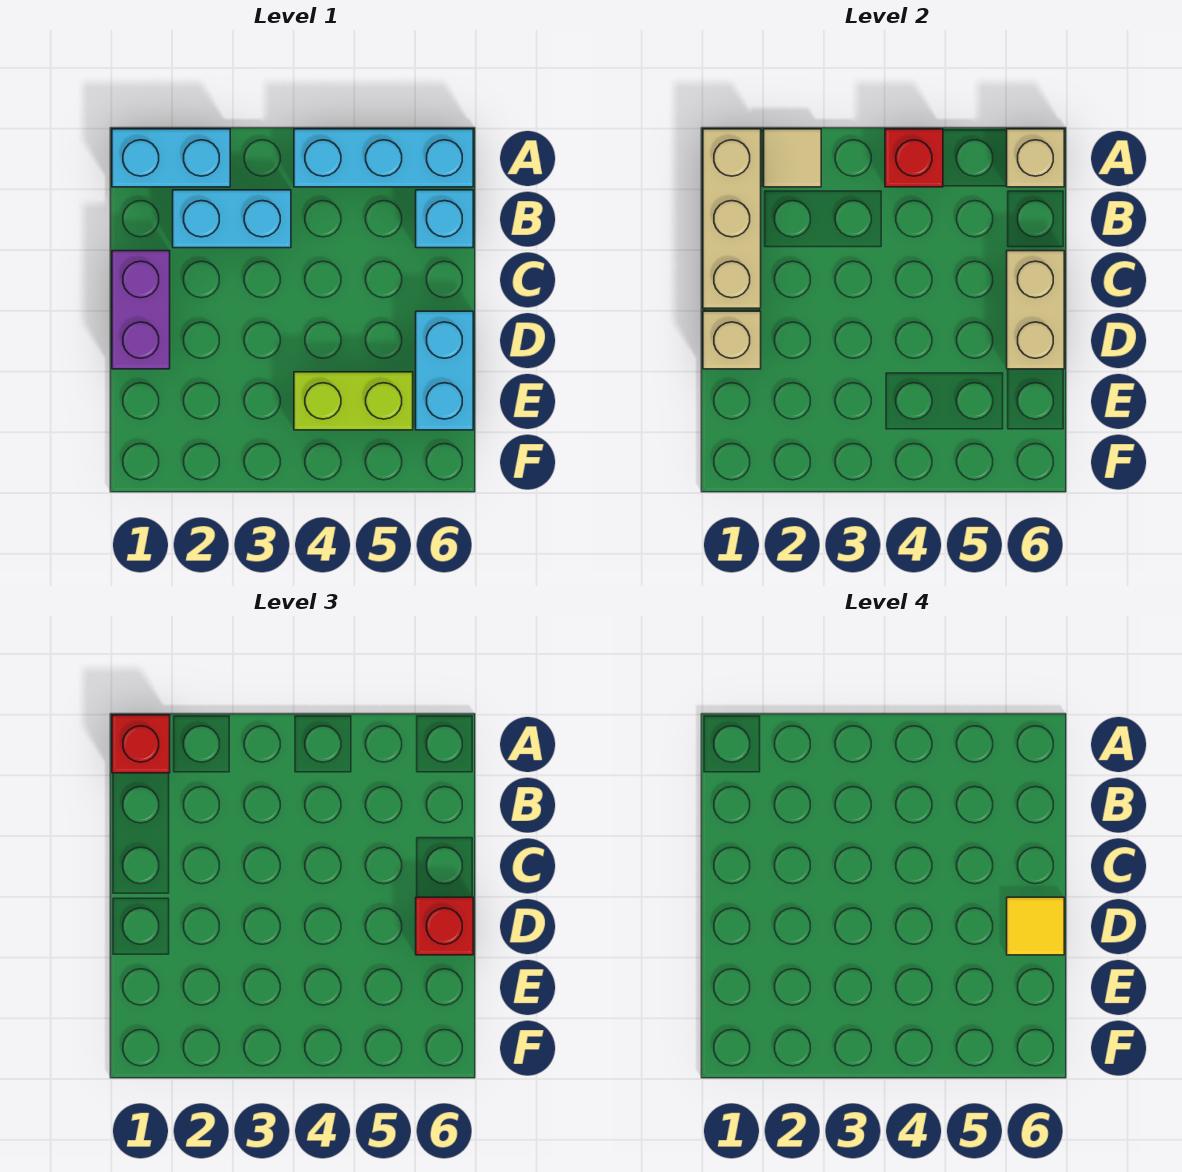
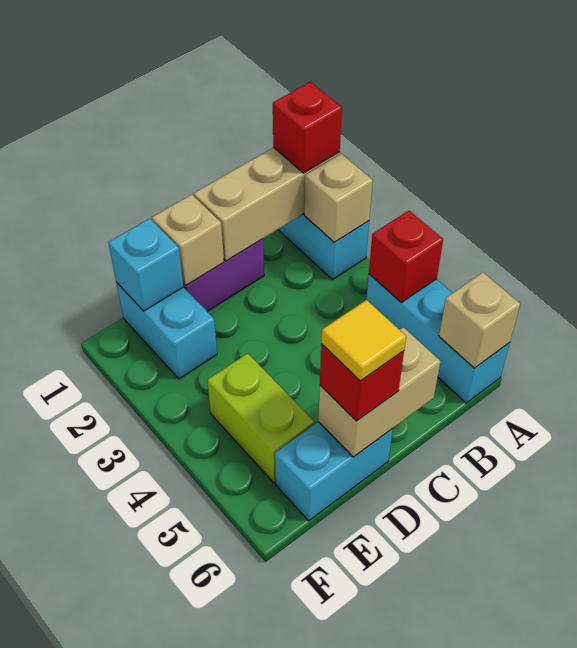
tan tile A2 level 2 -> tan brick A2 level 2
cyan brick B2:B3 level 1 -> cyan brick E1:E2 level 1
cyan brick B6 level 1 -> cyan brick E1 level 2

